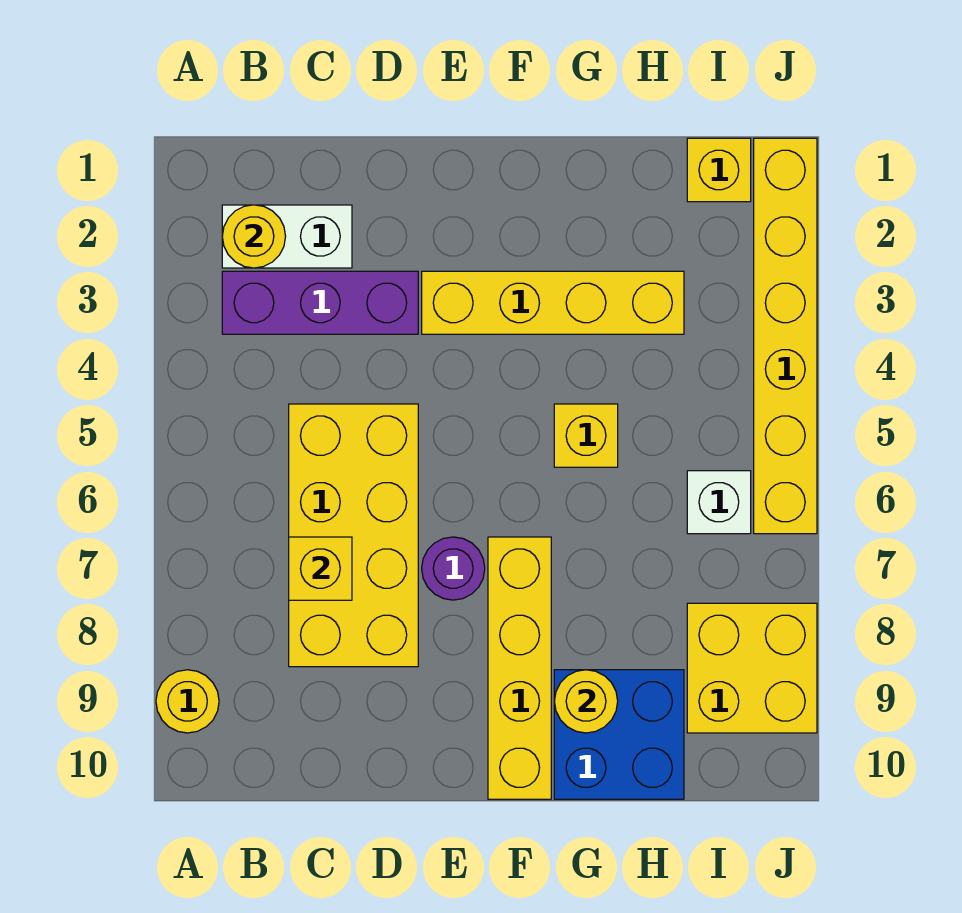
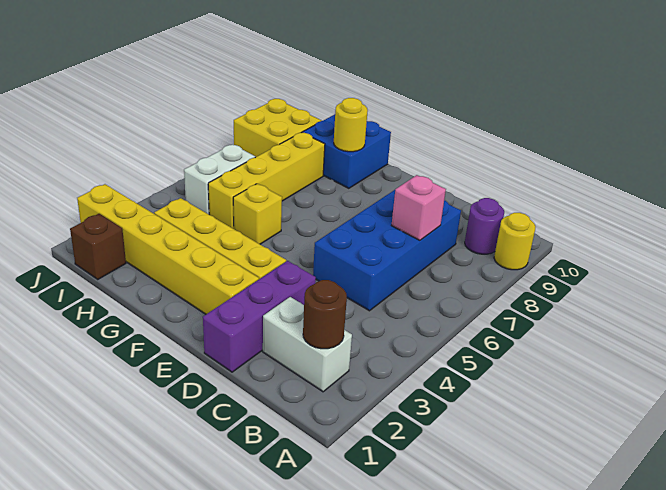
yellow round brick B2 level 2 -> brown round brick B2 level 2
purple brick B3:D3 level 1 -> purple brick D1:D3 level 1
yellow brick C5:D8 level 1 -> blue brick C5:D8 level 1
yellow brick C7 level 2 -> pink brick C7 level 2
purple round brick E7 level 1 -> purple round brick B9 level 1
yellow brick F7:F10 level 1 -> yellow brick H5:H8 level 1
yellow brick I1 level 1 -> brown brick I1 level 1
white brick I6 level 1 -> white brick I5:I6 level 1
yellow brick J1:J6 level 1 -> yellow brick E2:J2 level 1

